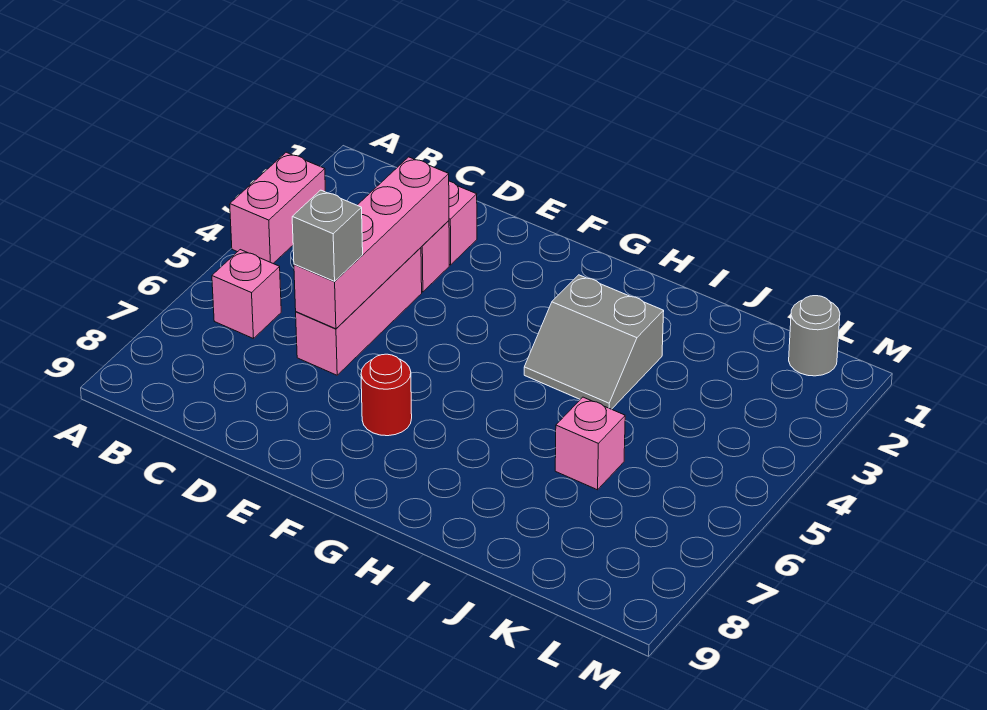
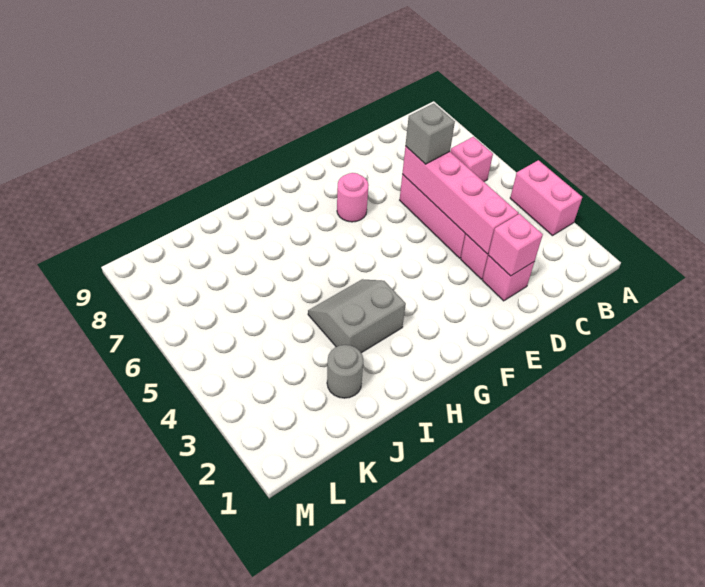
red round brick F7 level 1 -> pink round brick F7 level 1
pink brick J6 level 1 -> pink brick D2 level 2
grey round brick L1 level 1 -> grey round brick J2 level 1

